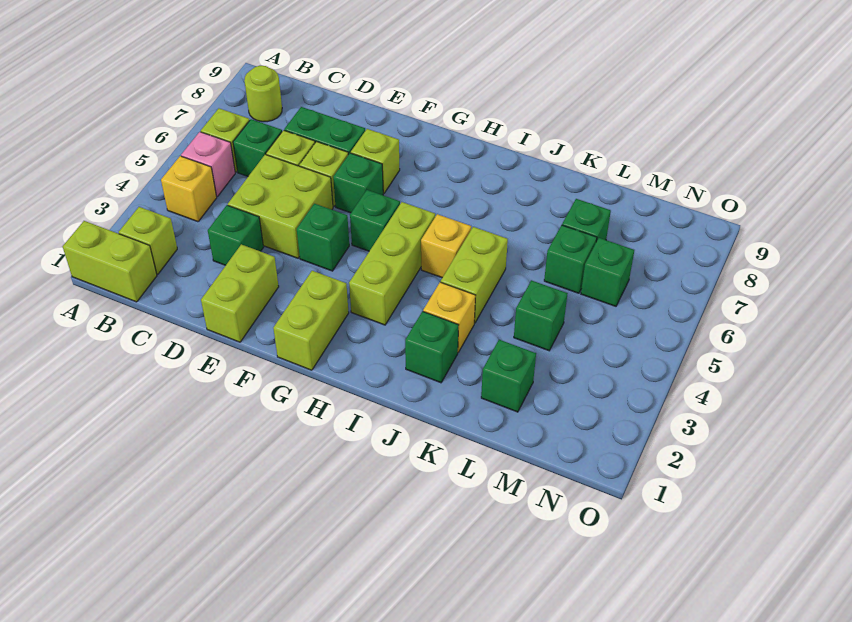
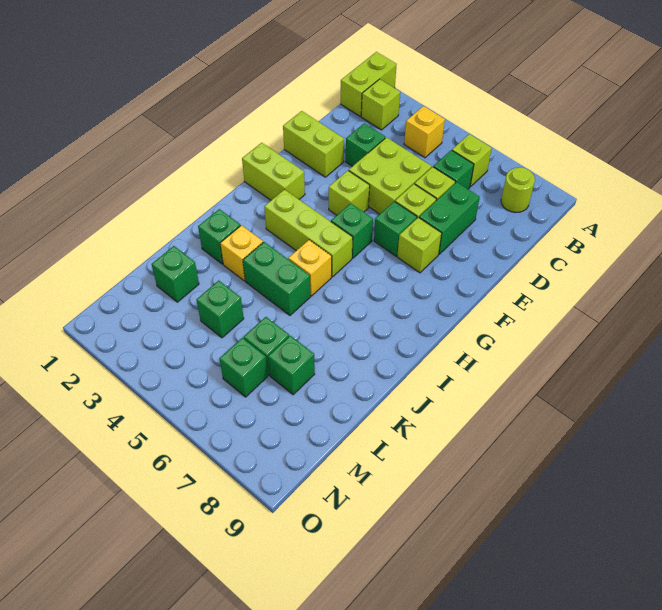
pink brick B5 level 1 -> none
green brick F4 level 1 -> lime brick F4 level 1
lime brick J4:J5 level 1 -> green brick J4:J5 level 1

